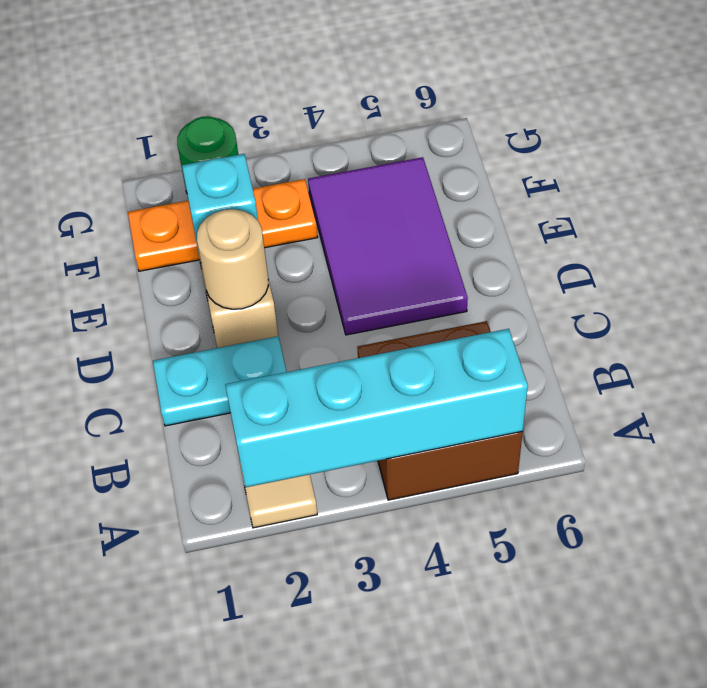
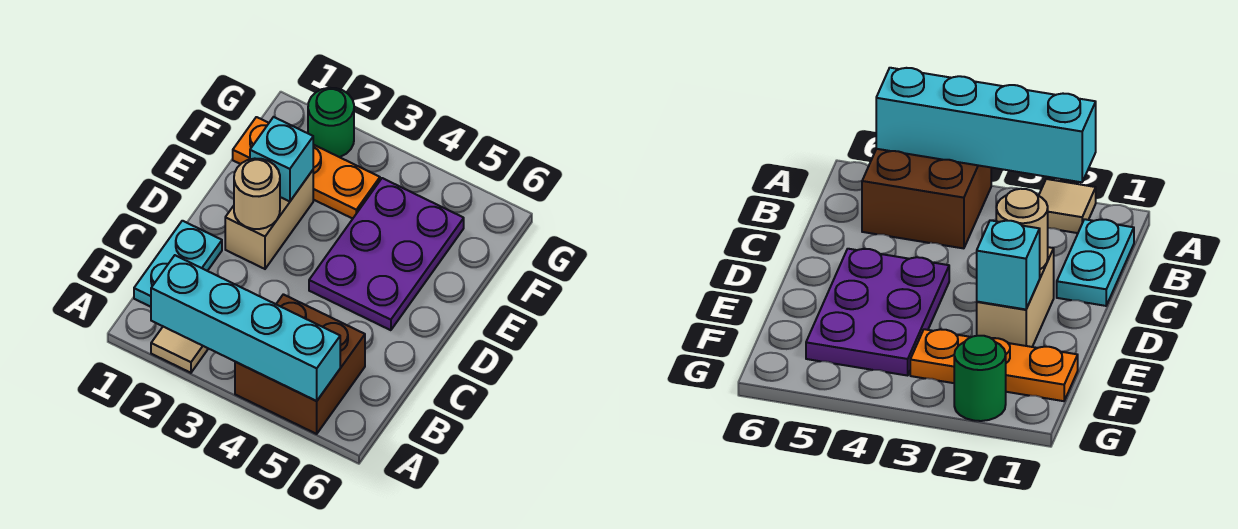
cyan plate C1:C2 level 1 -> cyan plate B1:C1 level 1
purple tile D4:F5 level 1 -> purple plate D4:F5 level 1

